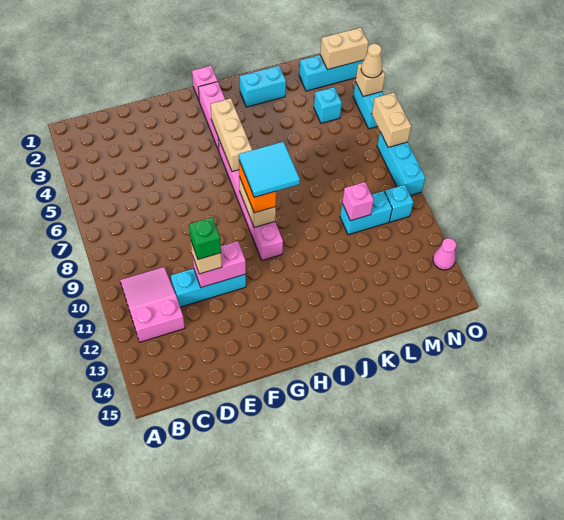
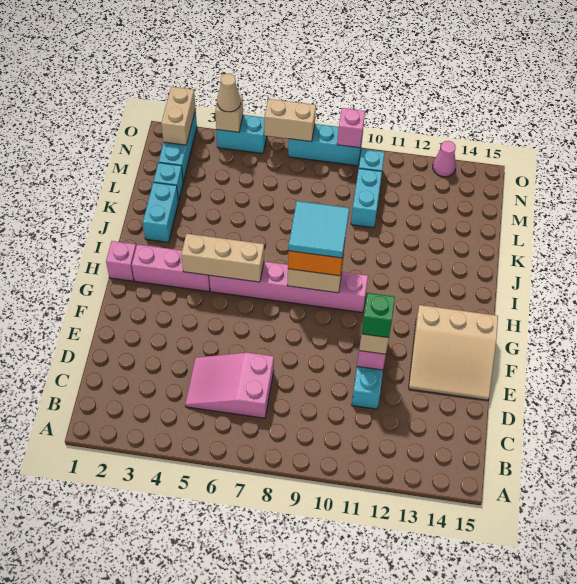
pink slope B10:C12 level 1 top 12 -> pink slope C5:D7 level 1 top 7
none -> tan slope E13:G15 level 1 top G
pink brick L10 level 2 -> pink brick O9 level 2
cyan brick M4 level 1 -> cyan brick L2 level 1

